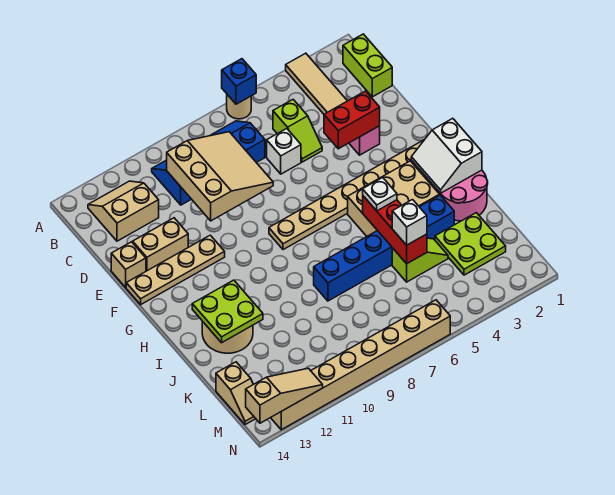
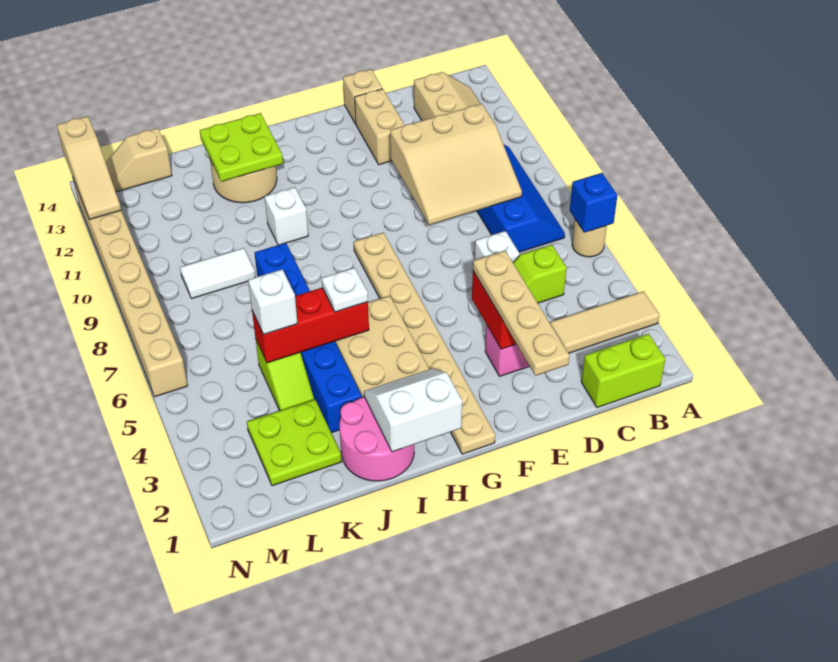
tan plate F11:F14 level 1 -> tan plate E1:E4 level 3
none -> white brick I10 level 1
none -> white tile K9:L9 level 1

